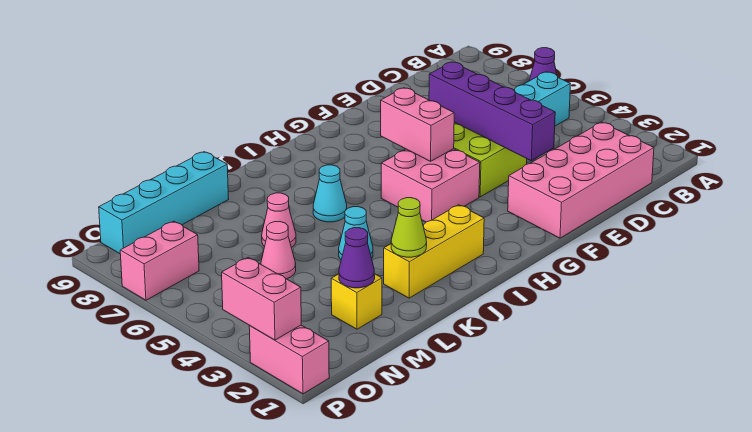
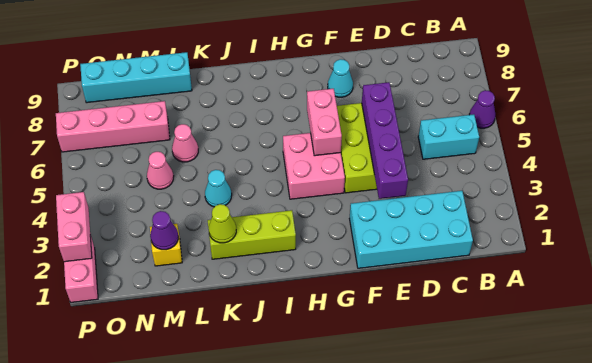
pink brick C1:F2 level 1 -> cyan brick C1:F2 level 1
yellow brick I2:K2 level 1 -> lime brick I2:K2 level 1
cyan cone J6 level 1 -> cyan cone F8 level 1
pink brick O7:P7 level 1 -> pink brick M7:P7 level 1

